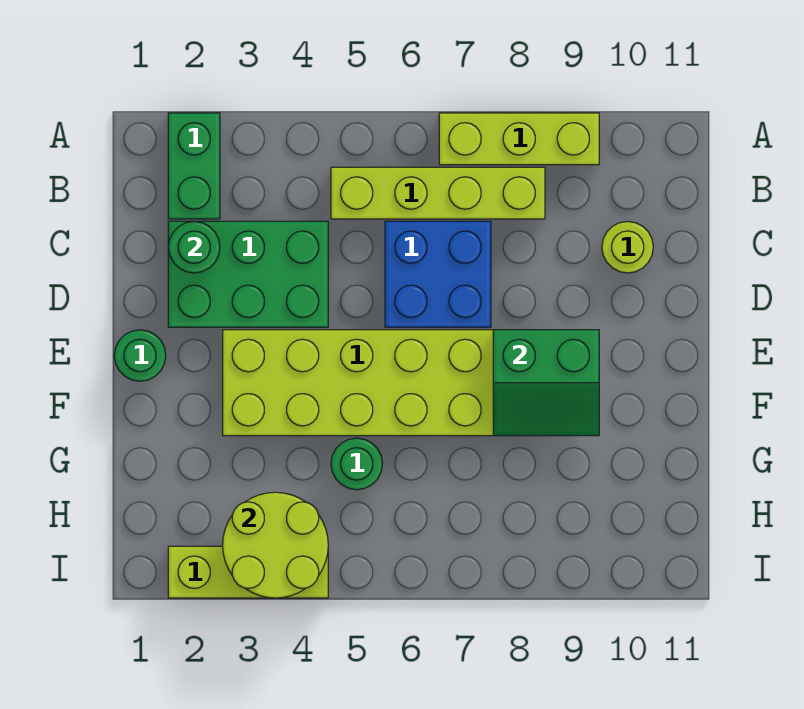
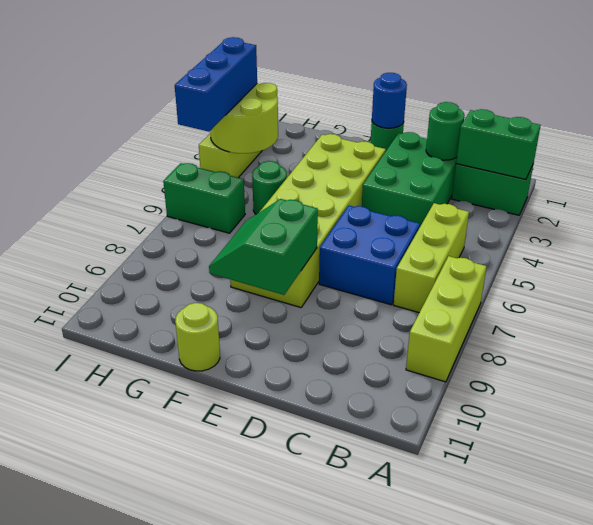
none -> green brick A2:B2 level 2
lime brick B5:B8 level 1 -> lime brick B5:B7 level 1
lime round brick C10 level 1 -> lime round brick F11 level 1
none -> blue round brick E1 level 2
none -> green brick H6:I6 level 1
none -> blue brick I3:I5 level 3

